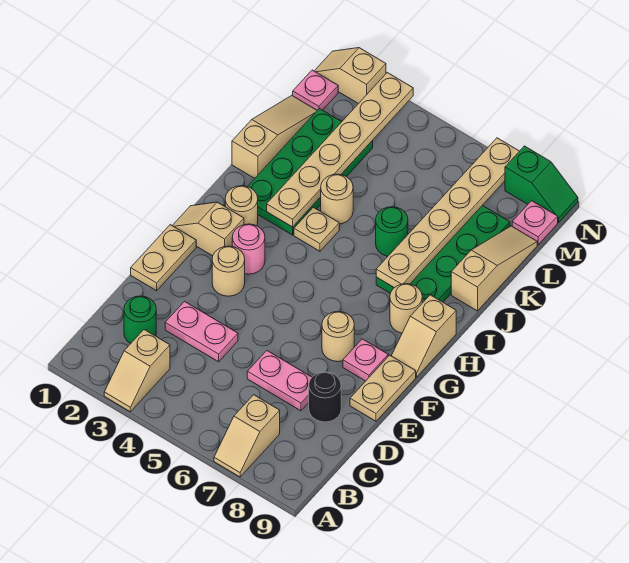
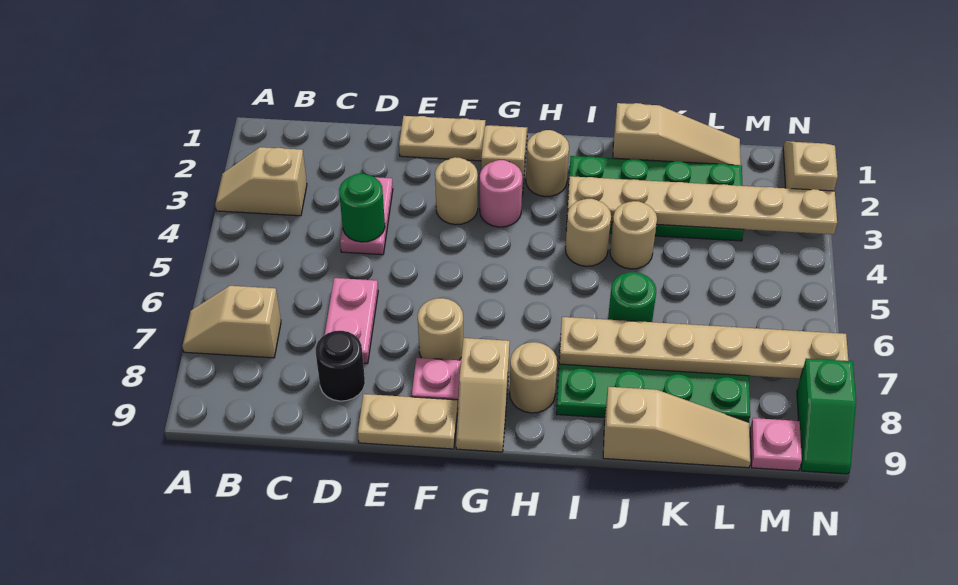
green round brick C2 level 1 -> green round brick D4 level 2
tan slope G9:H9 level 1 top H -> tan slope G8:G9 level 1 top 8
tan plate I4 level 1 -> tan round brick I4 level 1
pink plate M1 level 1 -> none

